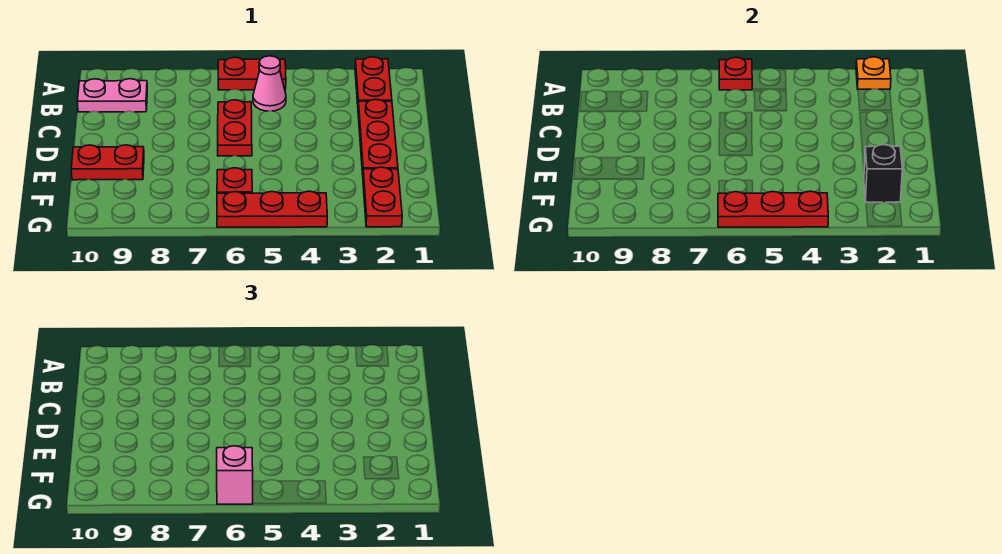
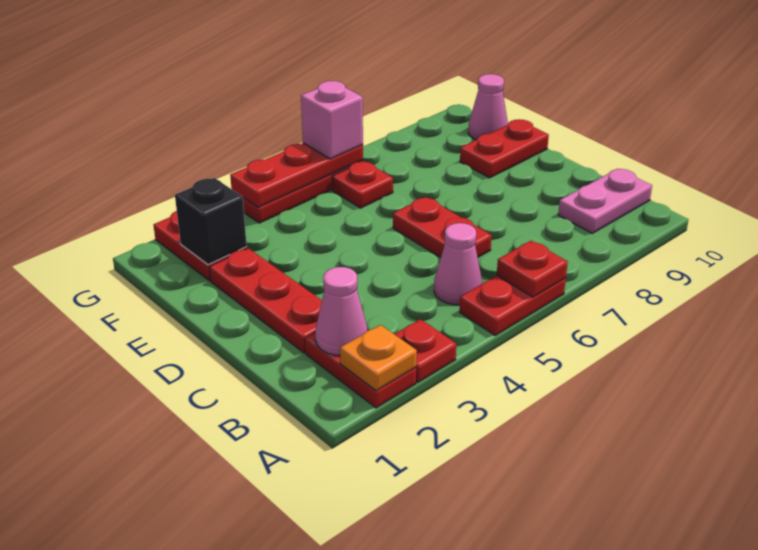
none -> red plate A3 level 1
none -> pink cone B2 level 2
none -> pink cone F10 level 1

